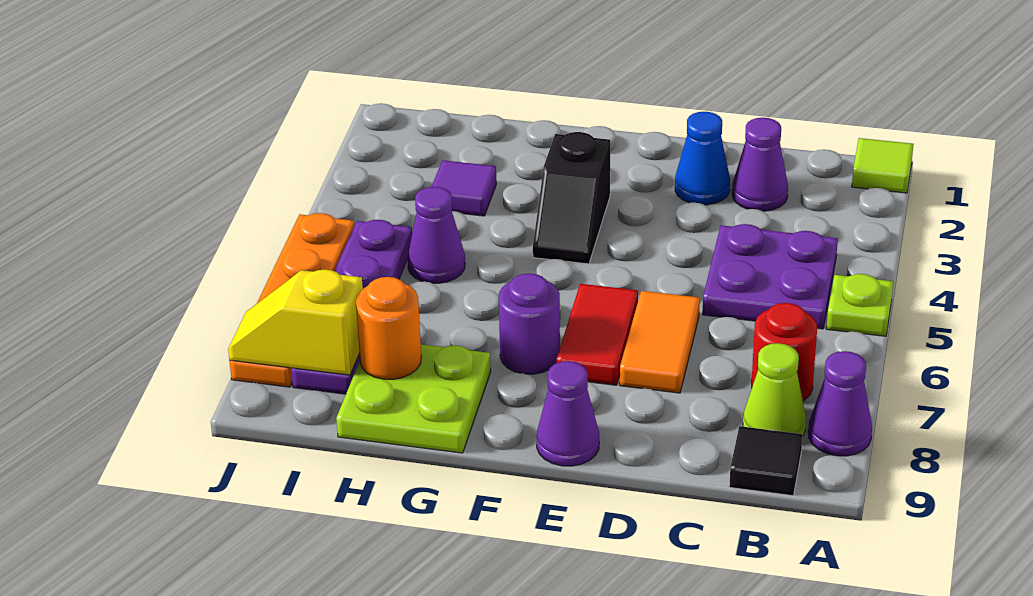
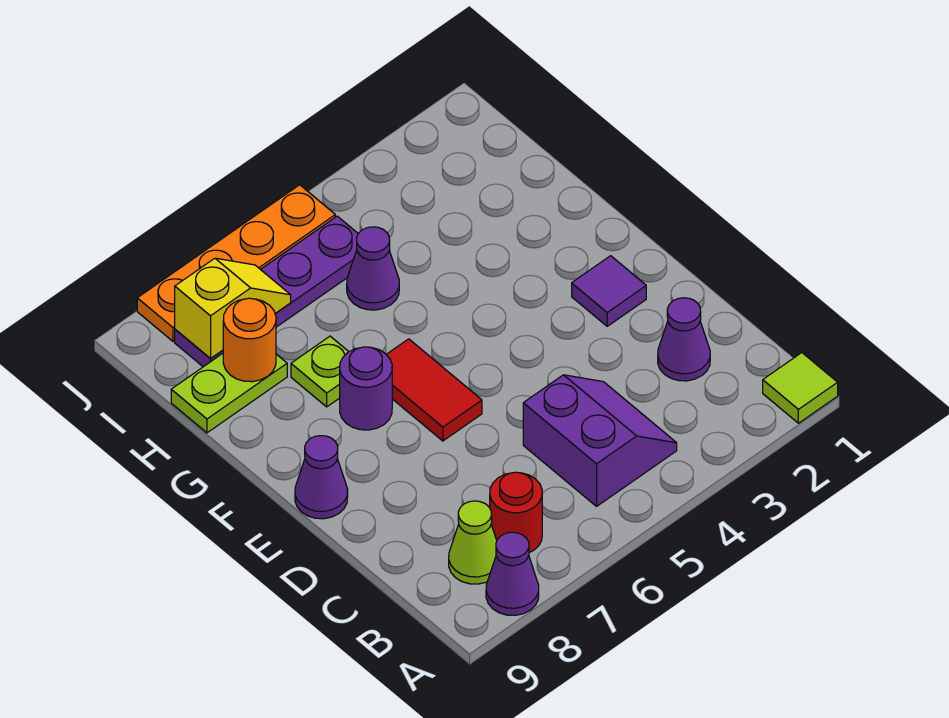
lime plate A5 level 1 -> lime plate G7 level 1
purple plate B4:C5 level 1 -> purple slope B4:C5 level 1 top 5
black tile B9 level 1 -> none
blue cone D2 level 1 -> none
orange tile D6:D7 level 1 -> none
red tile E6:E7 level 1 -> red tile E6:F6 level 1
black slope F3:F4 level 1 top 3 -> none
lime plate G8:H9 level 1 -> lime plate H8:H9 level 1
purple tile H3 level 1 -> purple tile E2 level 1
yellow slope I8:J8 level 2 top I -> yellow slope I7:I8 level 2 top 8

